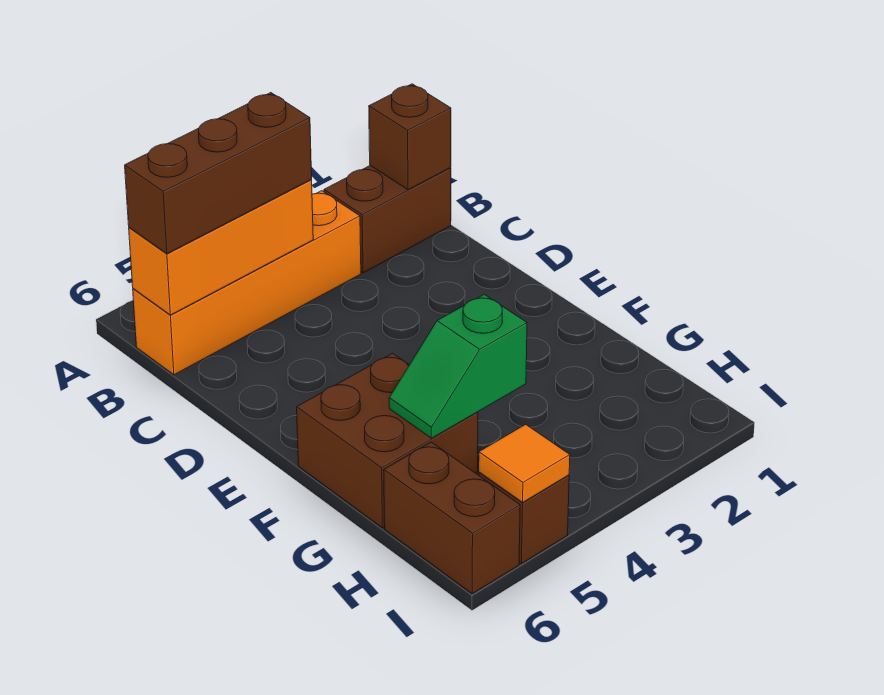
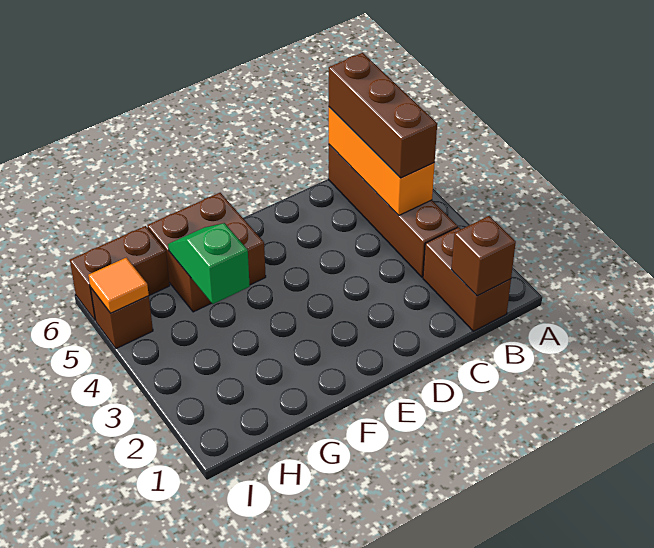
orange brick B3:B6 level 1 -> brown brick B3:B6 level 1

